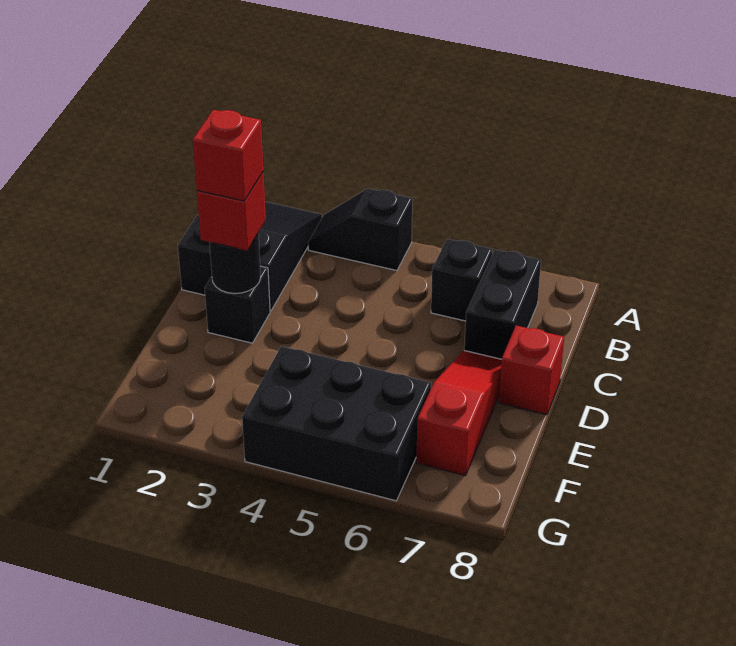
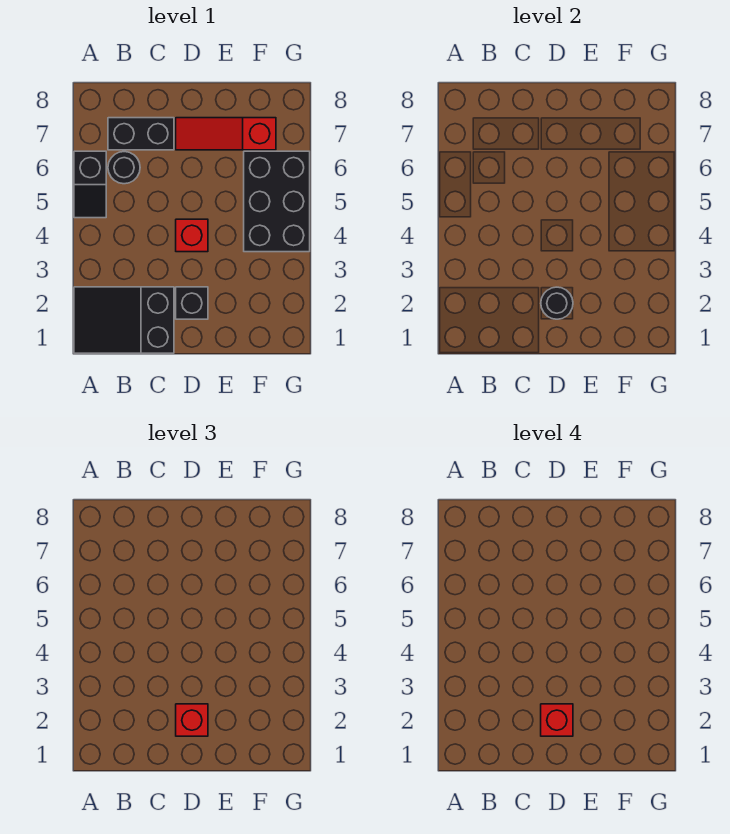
black slope A3:A4 level 1 top 4 -> black slope A5:A6 level 1 top 6
black brick B6 level 1 -> black round brick B6 level 1
red brick D8 level 1 -> red brick D4 level 1

